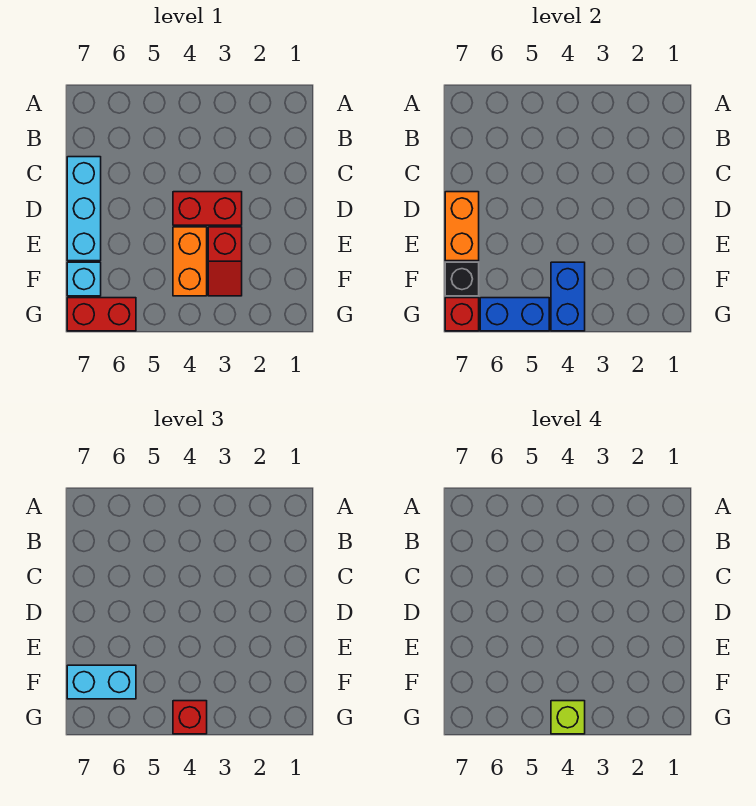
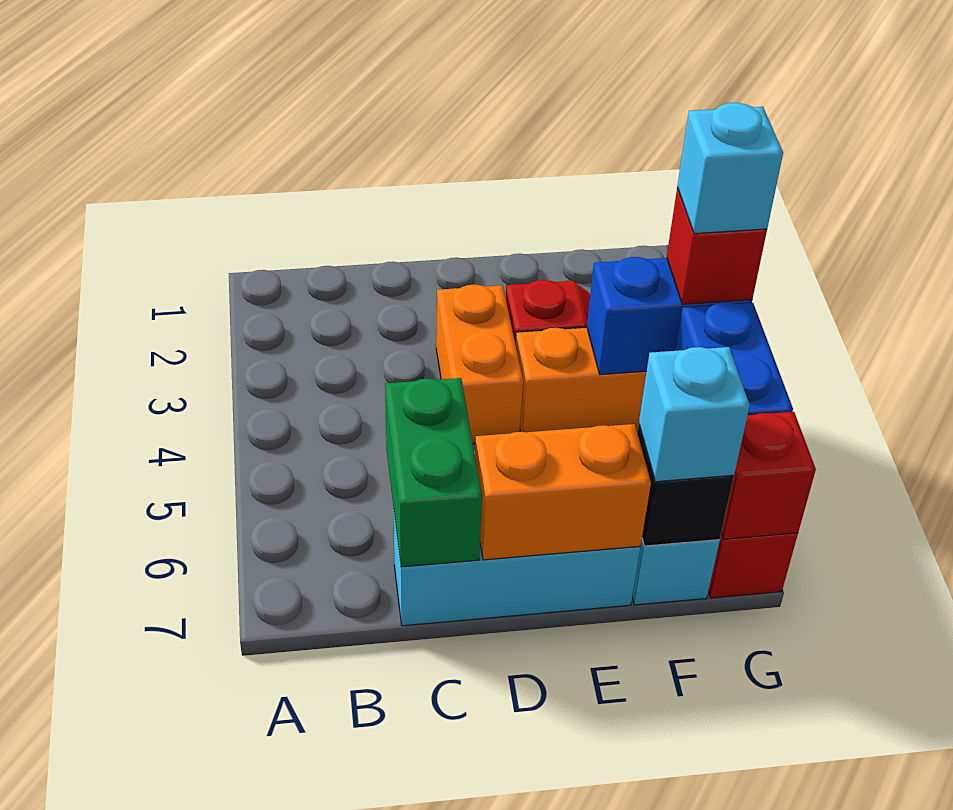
none -> green brick C6:C7 level 2
red brick D3:D4 level 1 -> orange brick D3:D4 level 1
cyan brick F6:F7 level 3 -> cyan brick F7 level 3
lime brick G4 level 4 -> cyan brick G4 level 4

